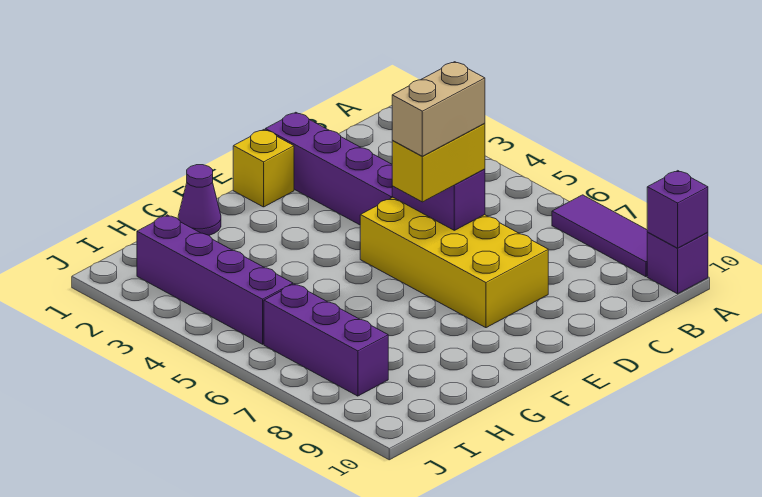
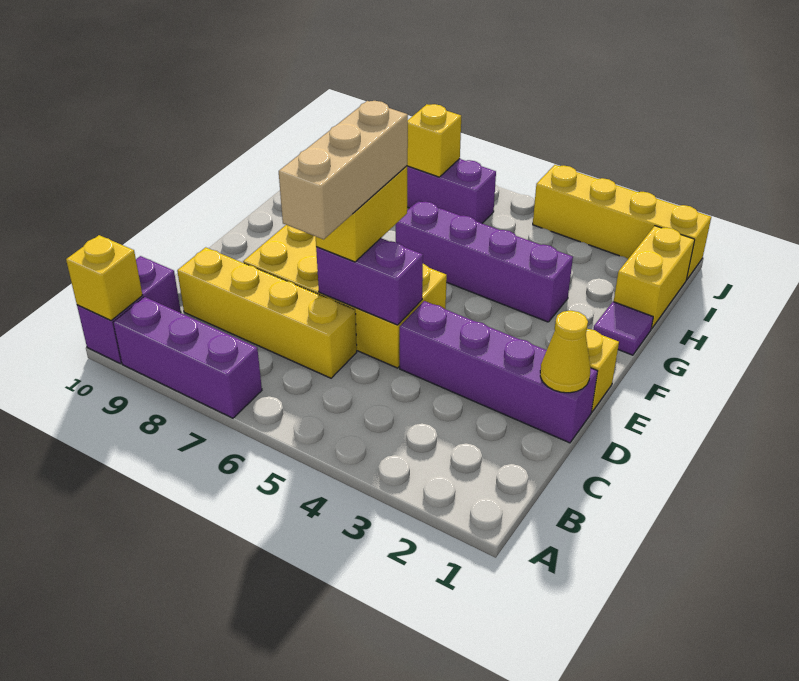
purple tile A7:A9 level 1 -> purple brick A7:A9 level 1
purple brick A10 level 1 -> purple brick A10:B10 level 1
purple brick A10 level 2 -> yellow brick A10 level 2
none -> yellow brick C6:C9 level 1
none -> yellow cone D1 level 2
tan brick D6:E6 level 4 -> tan brick C6:E6 level 4
purple cone G1 level 1 -> purple tile G1 level 1
none -> yellow brick H1:I1 level 1
purple brick I2:I5 level 1 -> purple brick G3:G6 level 1
none -> yellow brick I7 level 2
none -> yellow brick J1:J4 level 1

